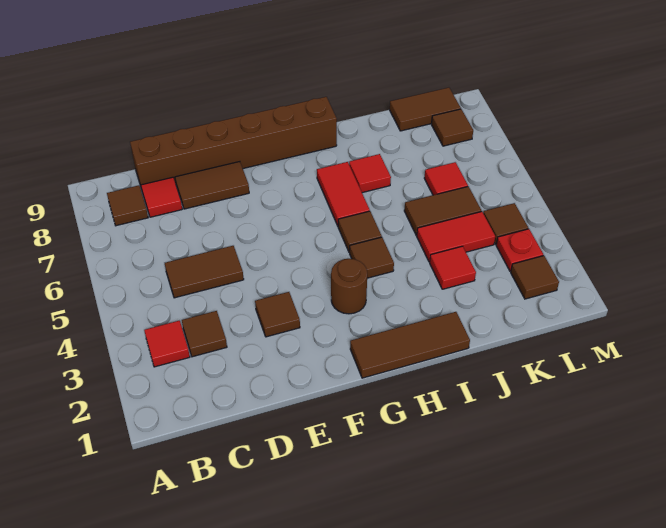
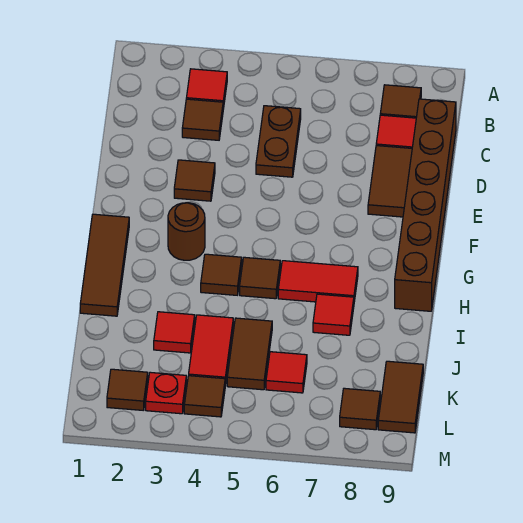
brown tile C5:D5 level 1 -> brown plate C5:D5 level 1

